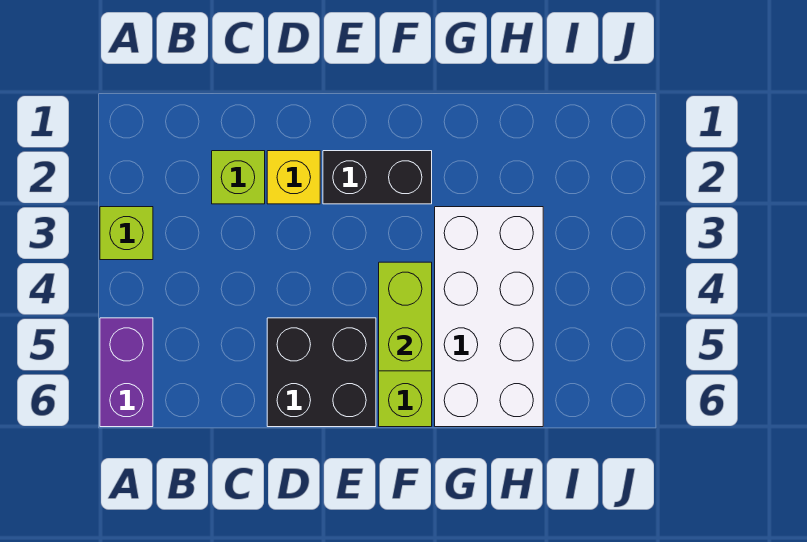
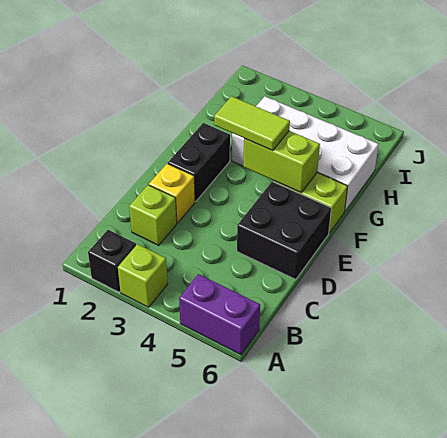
none -> black brick A2 level 1
none -> lime tile F3:F4 level 3

